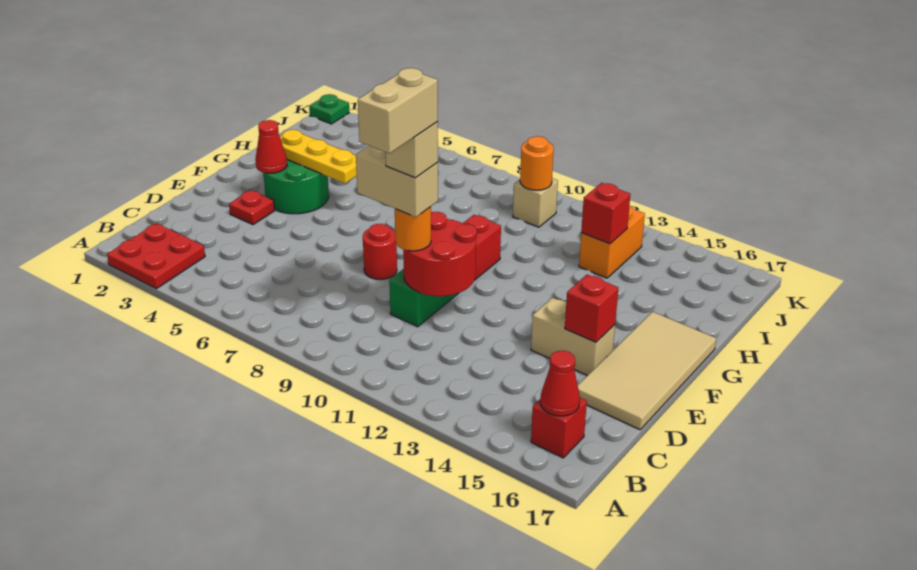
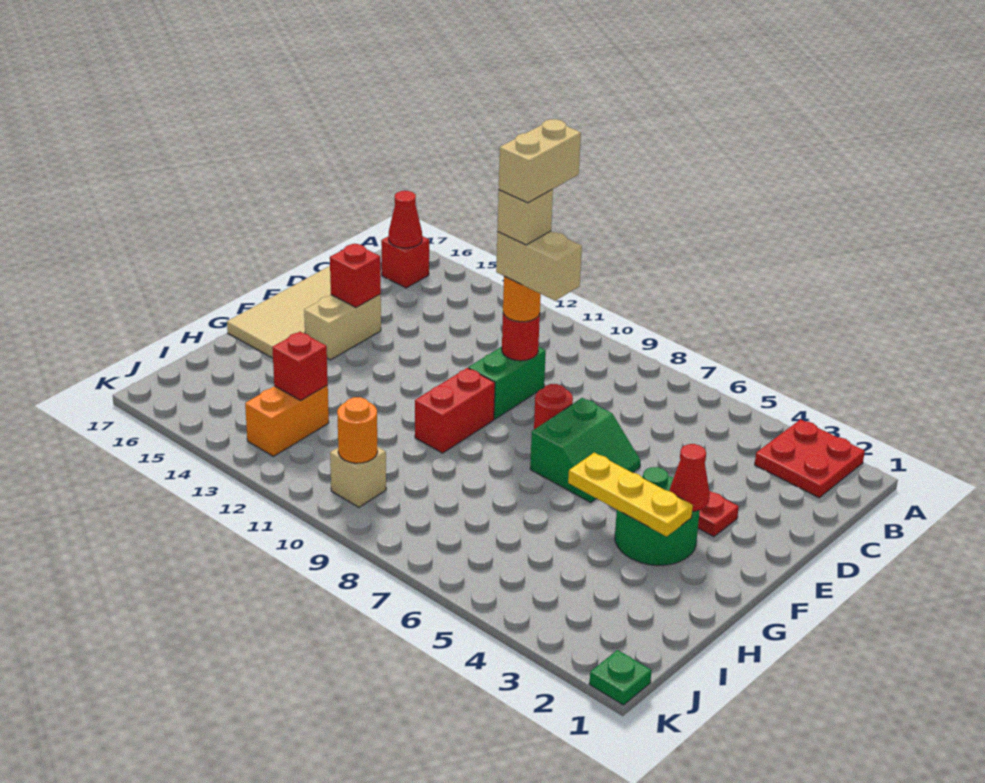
red round brick D10:E11 level 2 -> red round brick D10 level 2
none -> green slope E6:F7 level 1 top 7
tan brick E14:E15 level 1 -> tan brick E15:F15 level 1

